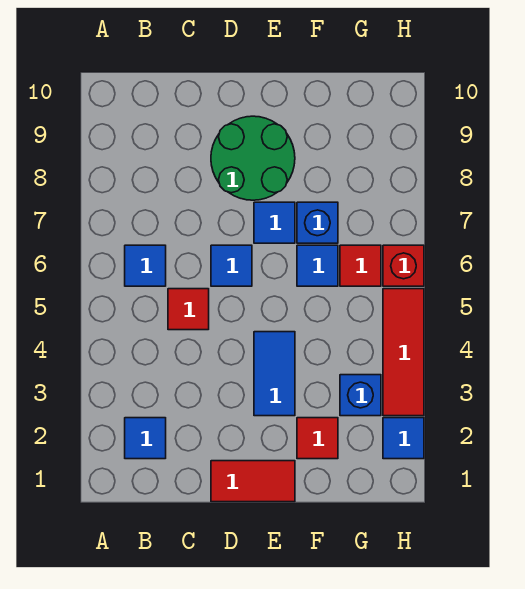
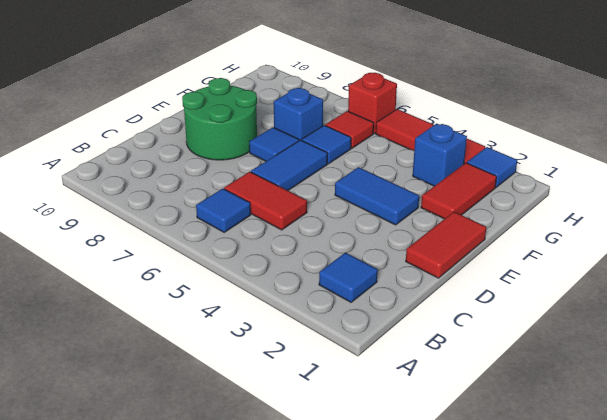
red tile C5 level 1 -> red tile C5:C6 level 1
blue tile D6 level 1 -> blue tile D6:E6 level 1
red tile F2 level 1 -> red tile F2:G2 level 1

